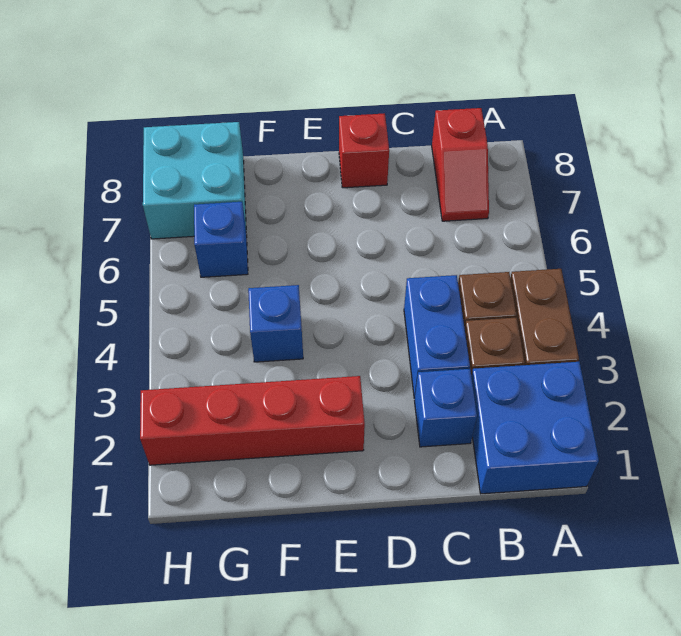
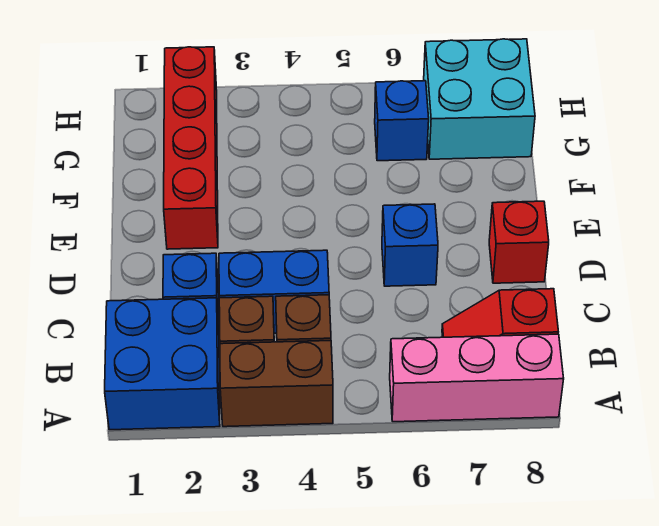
none -> pink brick A6:A8 level 1
blue brick F4 level 1 -> blue brick D6 level 1

